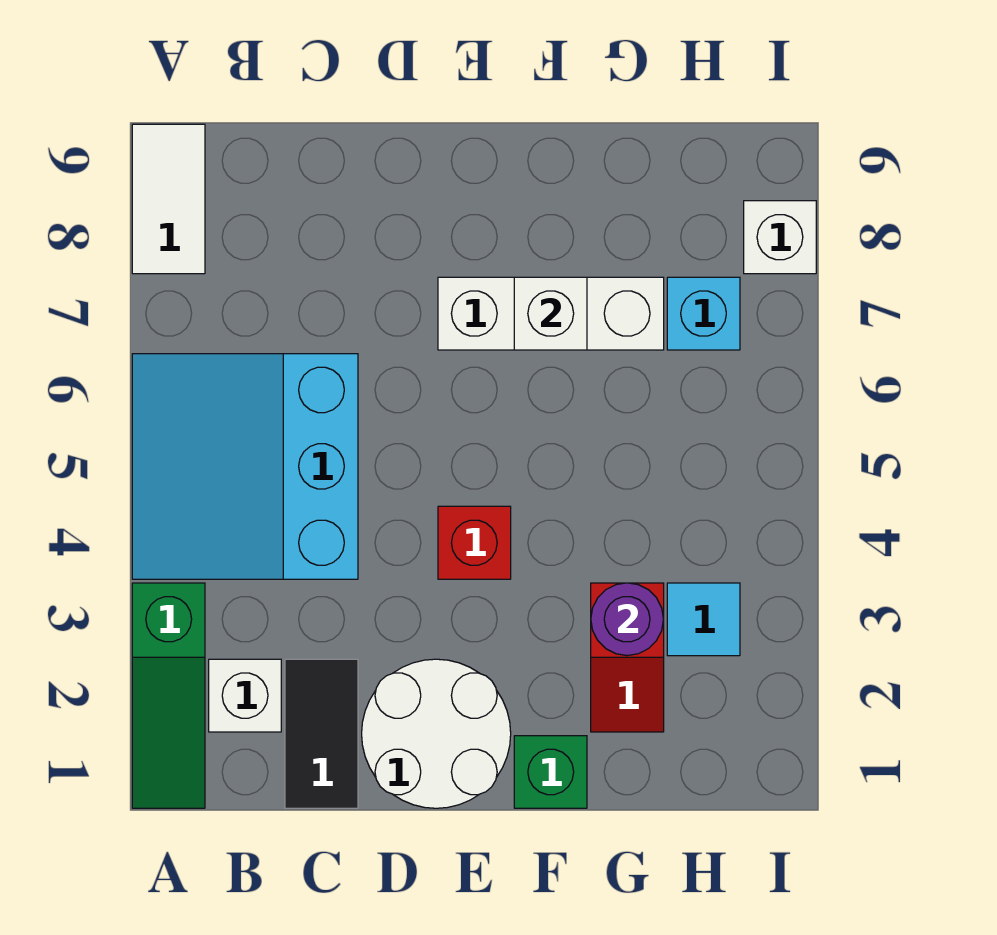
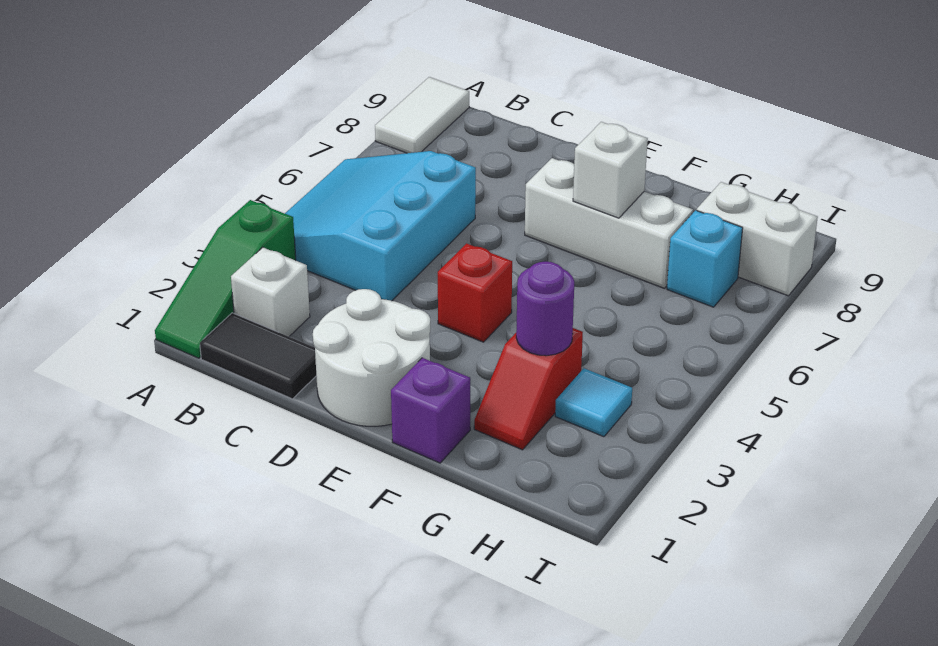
black tile C1:C2 level 1 -> black tile B1:C1 level 1
green brick F1 level 1 -> purple brick F1 level 1
white brick I8 level 1 -> white brick H8:I8 level 1

